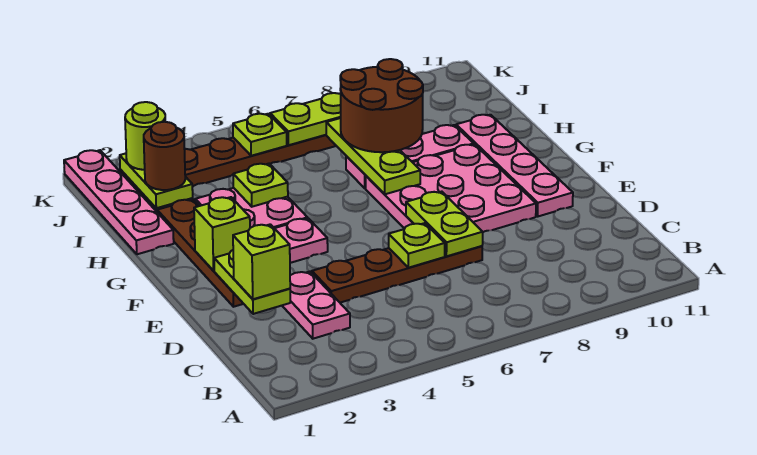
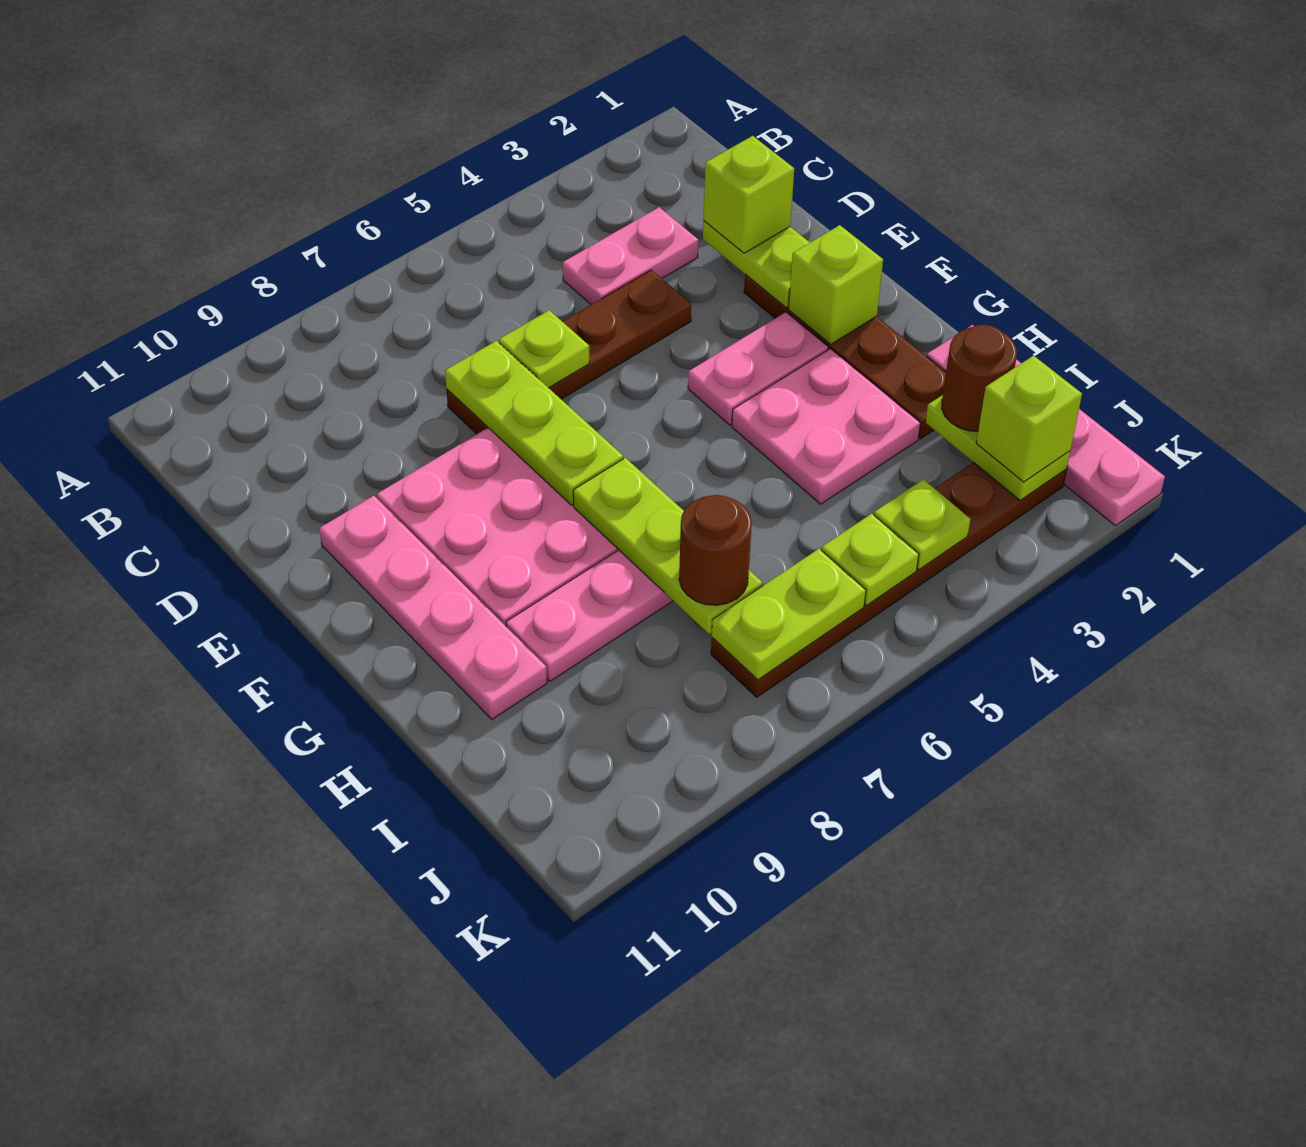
pink plate C3:D3 level 1 -> pink plate C3:C4 level 1
lime plate D7:E7 level 2 -> lime plate D7:F7 level 2
lime plate H4 level 2 -> lime plate J4 level 2
brown round brick H7:I8 level 3 -> brown round brick I7 level 3
lime round brick J2 level 3 -> lime brick J2 level 3

